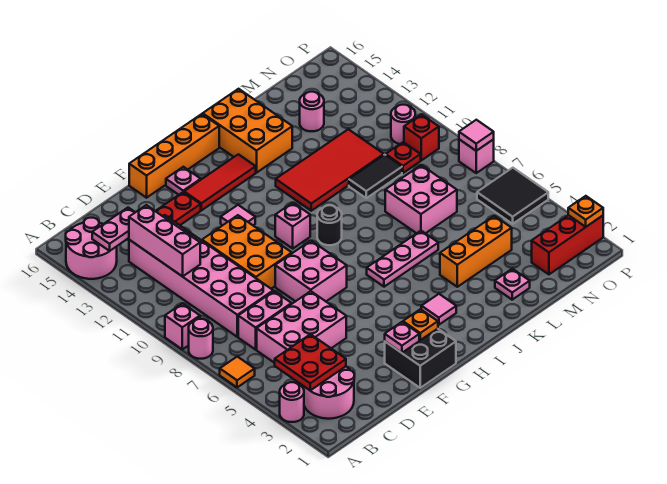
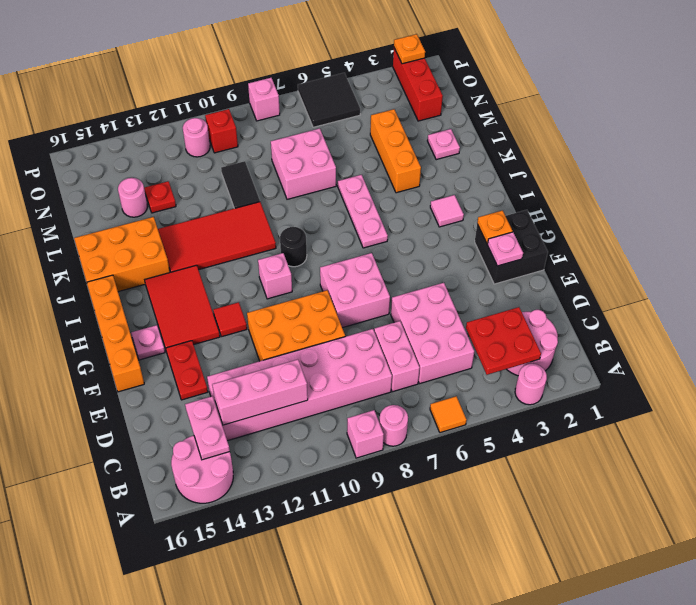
pink tile G12 level 1 -> red tile G12 level 1
red tile G14:I14 level 1 -> red tile G13:I14 level 1
red tile J11:M12 level 1 -> red tile J10:K13 level 1
red plate N10 level 1 -> red plate M13 level 1
pink tile P8 level 2 -> none

